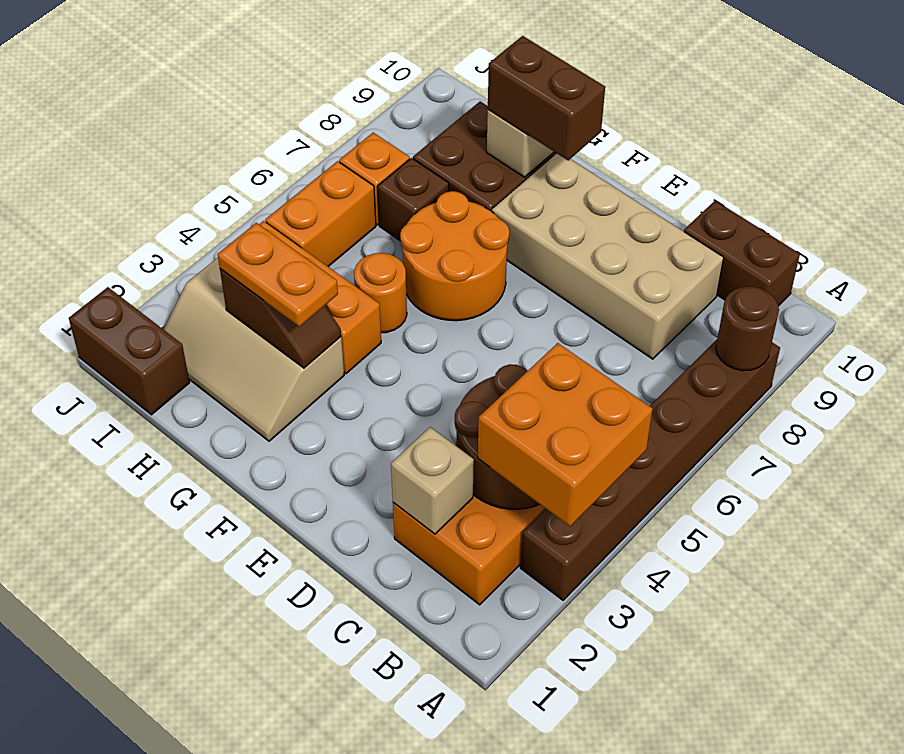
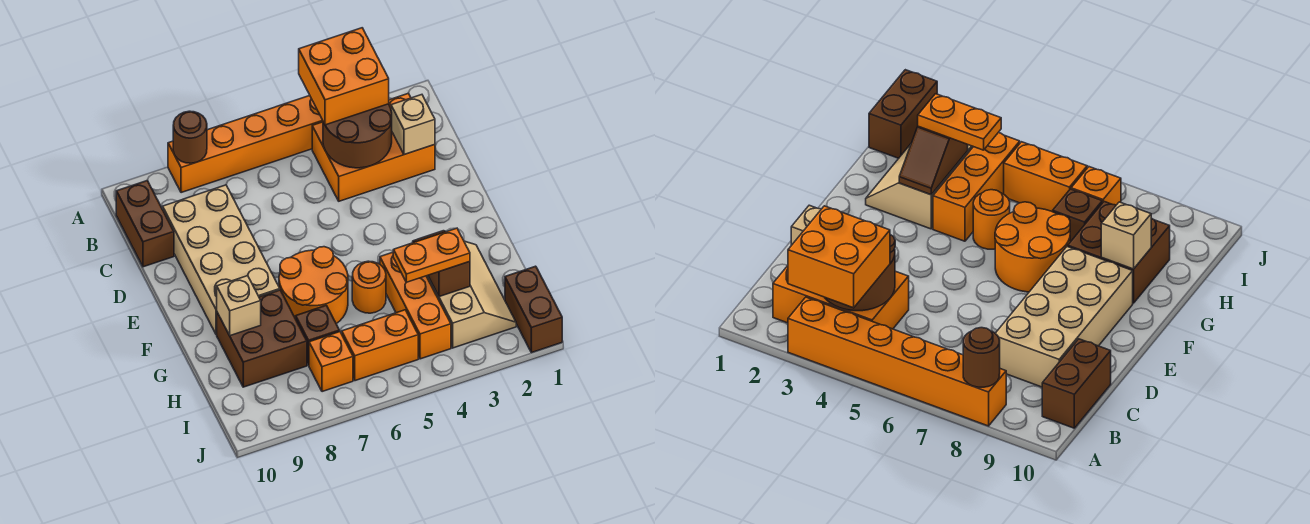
brown brick A3:A8 level 1 -> orange brick A3:A8 level 1
brown brick F9:G9 level 3 -> none
orange plate G3:H3 level 3 -> orange plate H3:H4 level 3

